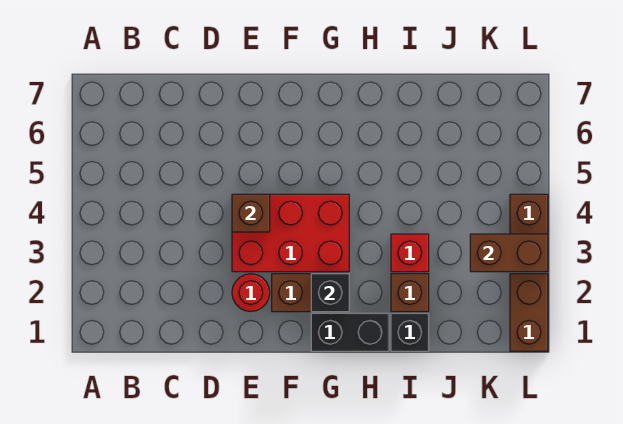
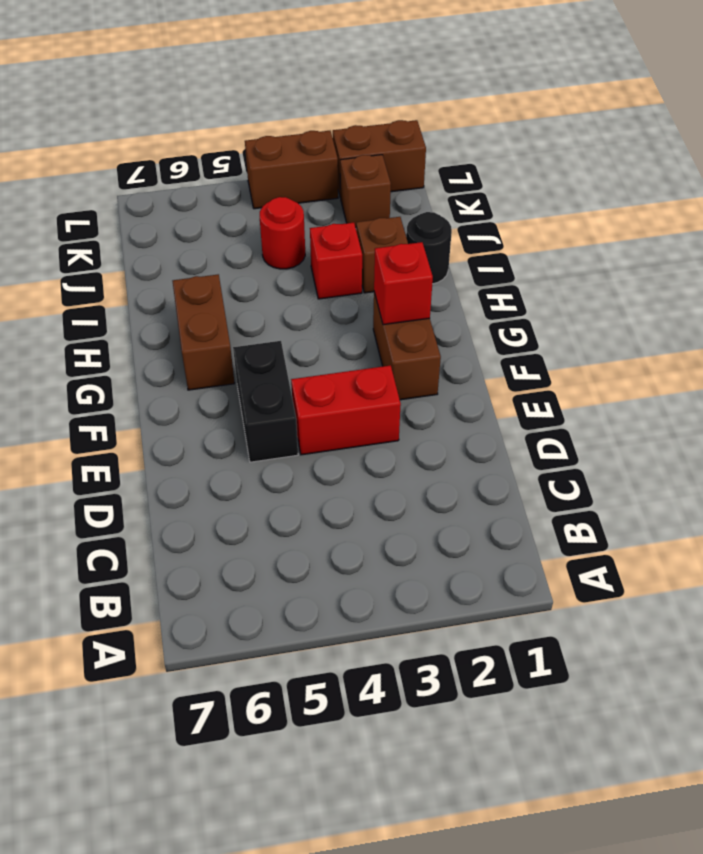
red round brick E2 level 1 -> red round brick J4 level 1
red brick E3:G4 level 1 -> red brick E3:E4 level 1
brown brick E4 level 2 -> brown brick K2 level 1
black brick G1:H1 level 1 -> black brick E5:F5 level 1
black brick G2 level 2 -> red brick G2 level 2
black brick I1 level 1 -> black round brick I1 level 1
brown brick K3:L3 level 2 -> brown brick G6:H6 level 1

